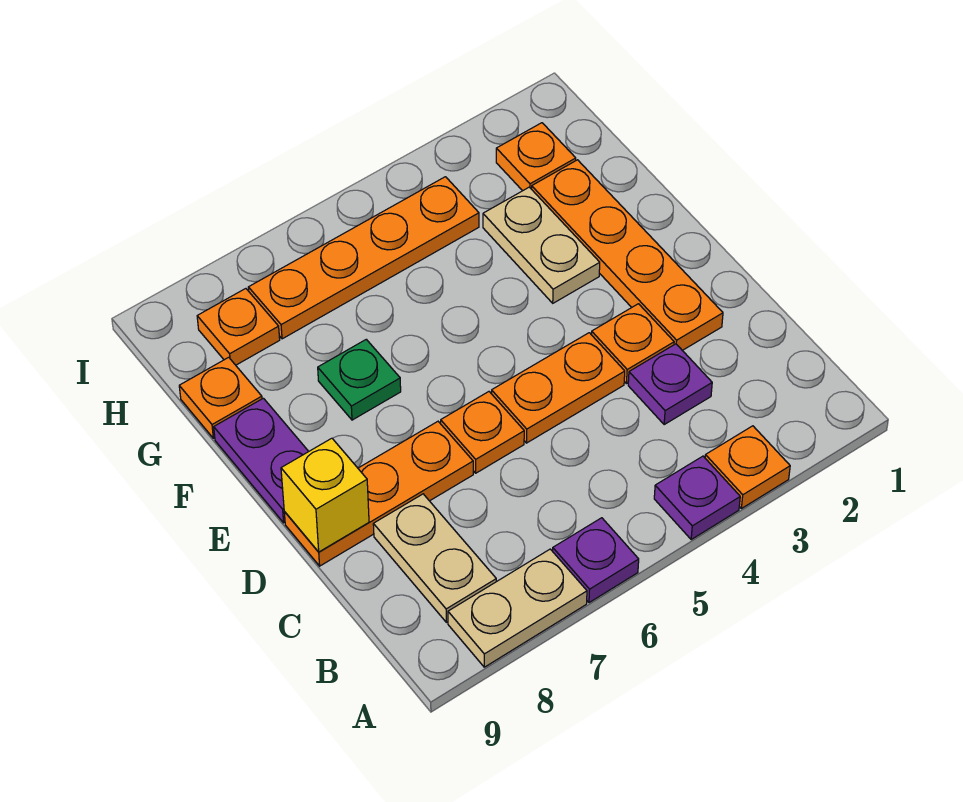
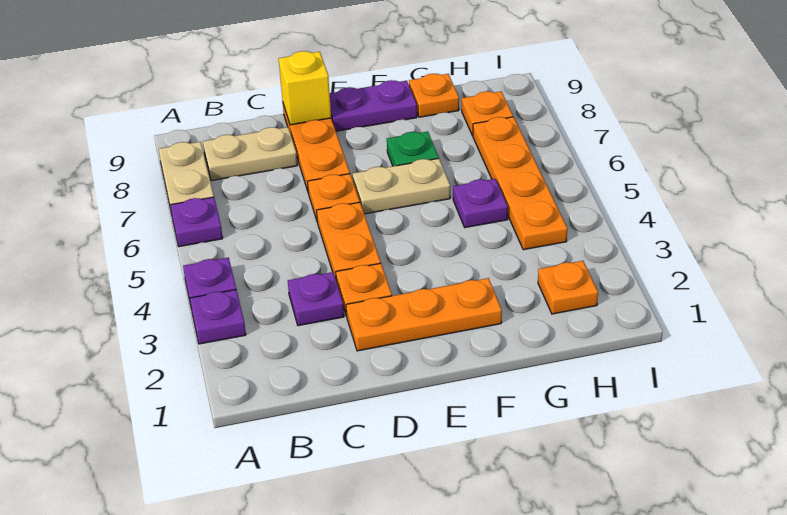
orange plate A3 level 1 -> purple plate A3 level 1
orange plate D2:G2 level 1 -> orange plate D2:F2 level 1
tan plate F3:G3 level 1 -> tan plate E6:F6 level 1
none -> purple plate G5 level 1

